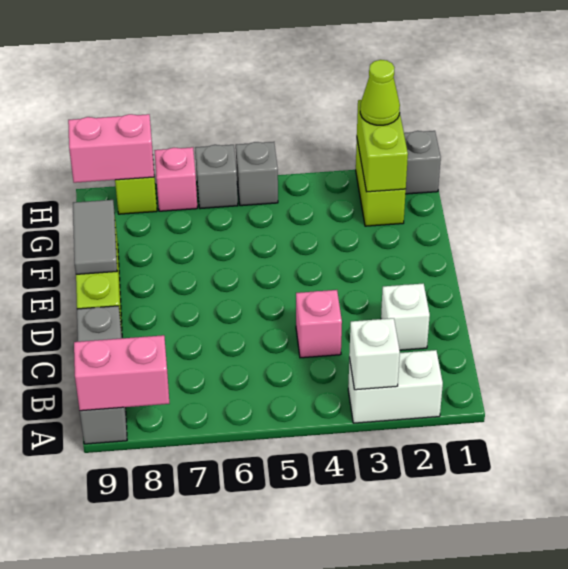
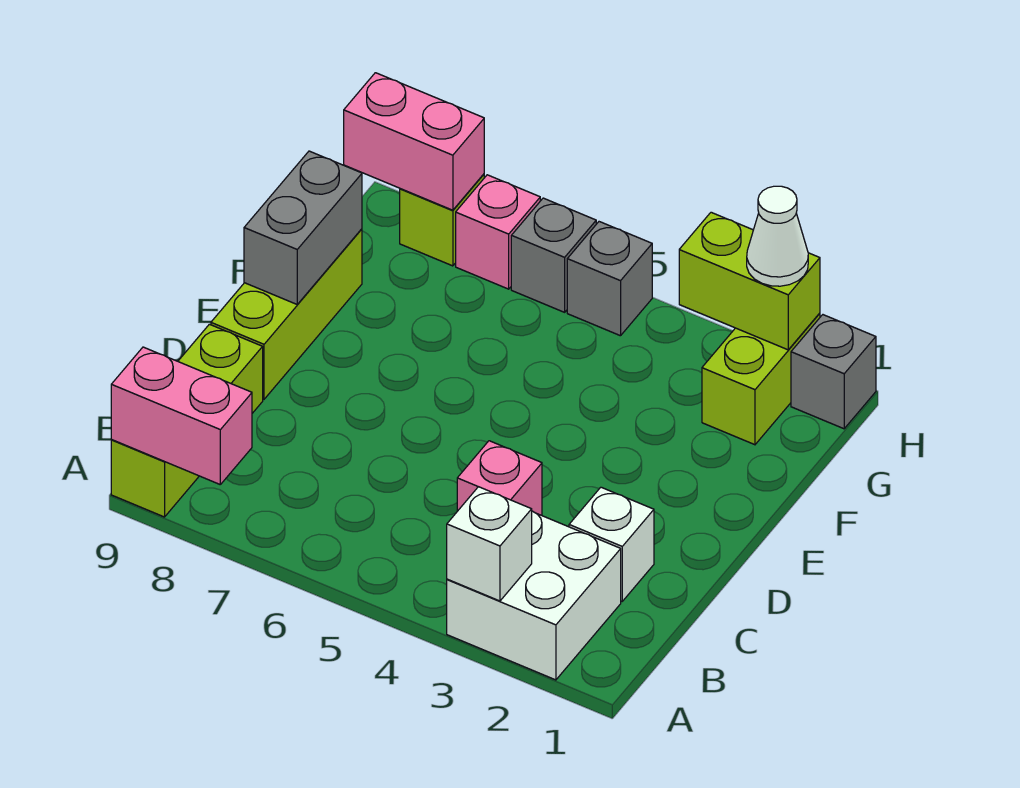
white brick A2:A3 level 1 -> white brick A2:B3 level 1
grey brick A9:C9 level 1 -> lime brick A9:C9 level 1
grey tile E9:F9 level 2 -> grey brick E9:F9 level 2
lime brick G2:H2 level 2 -> lime brick H2:H3 level 2
lime cone H2 level 3 -> white cone H2 level 3

